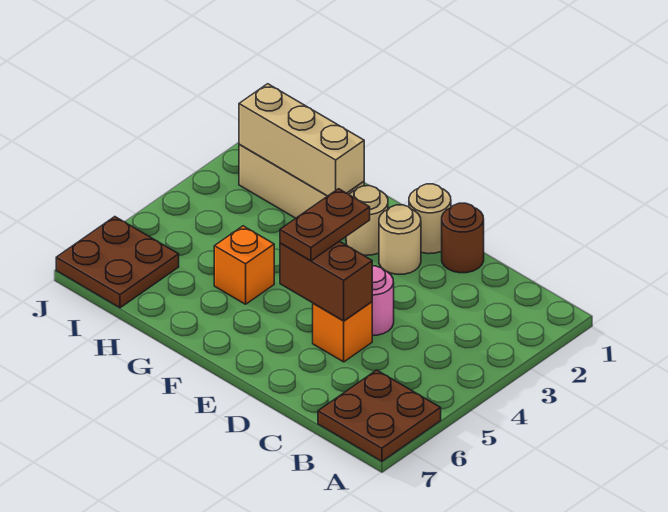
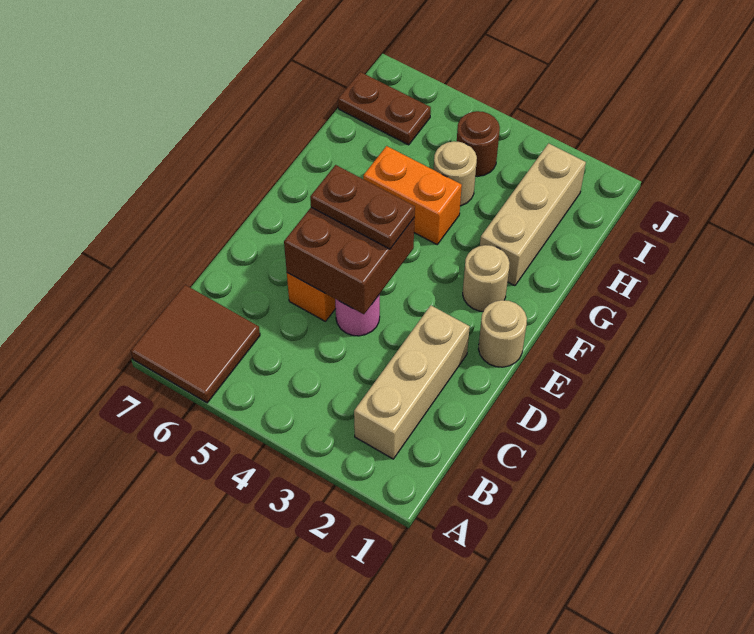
brown plate A6:B7 level 1 -> brown tile A6:B7 level 1
brown round brick D1 level 1 -> brown round brick I4 level 1
brown brick D5:E5 level 2 -> brown brick D4:E5 level 2
tan round brick E2 level 1 -> tan round brick H4 level 1
tan brick G2:I2 level 2 -> tan brick B2:D2 level 1
orange brick G5 level 1 -> orange brick G4:G5 level 1
brown plate I6:J7 level 1 -> brown plate I6:I7 level 1

